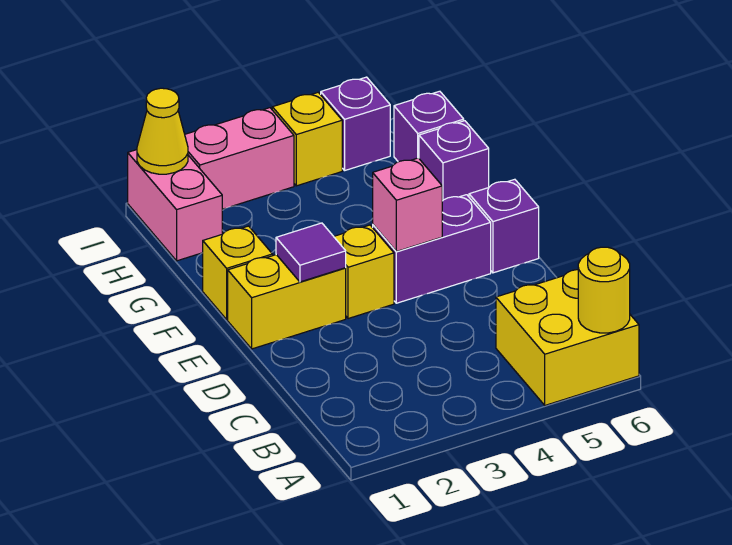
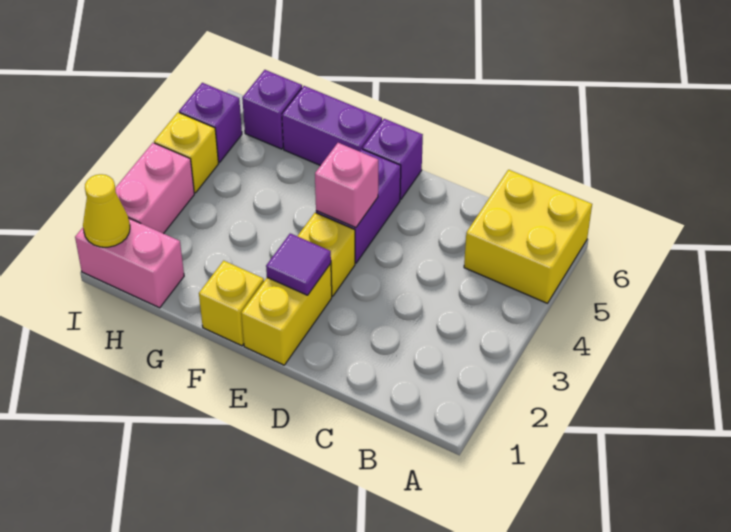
yellow round brick A6 level 2 -> none
purple brick G6 level 1 -> purple brick F6:G6 level 1

